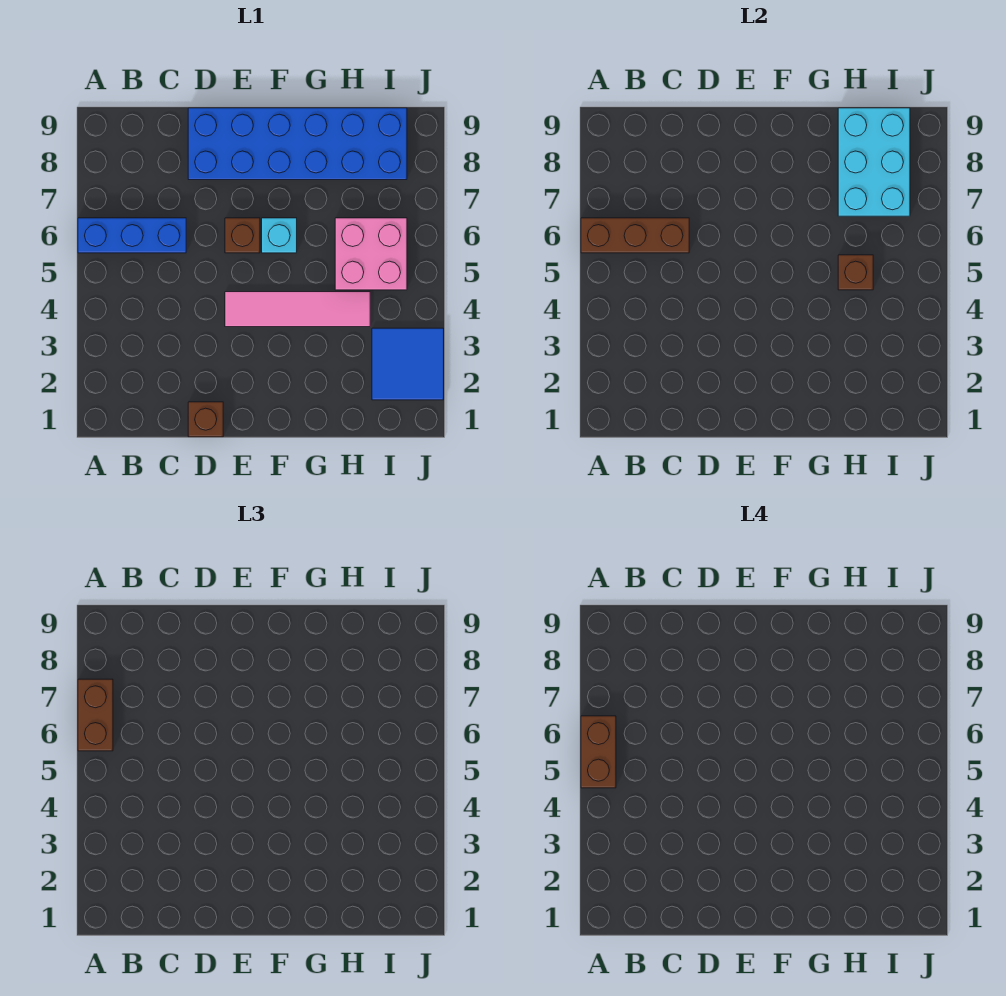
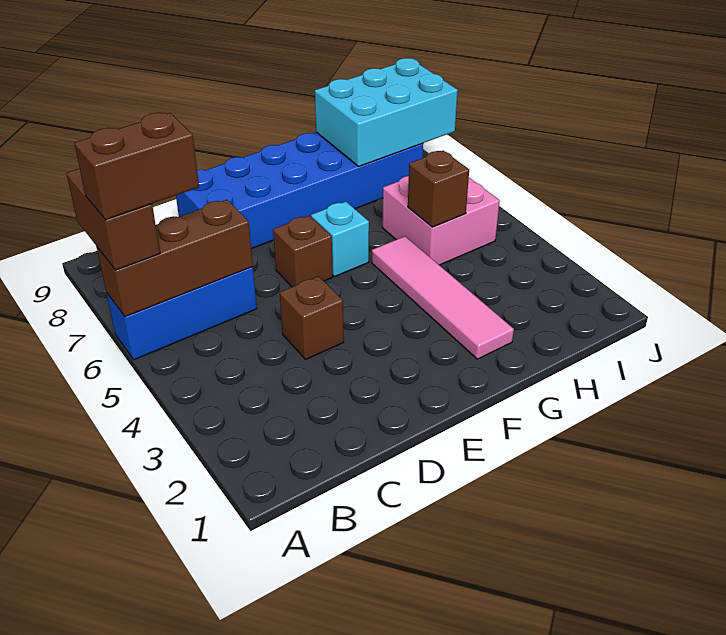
brown brick A5:A6 level 4 -> brown brick A6:B6 level 4
brown brick D1 level 1 -> brown brick D4 level 1
pink tile E4:H4 level 1 -> pink tile G2:G5 level 1
cyan brick H7:I9 level 2 -> cyan brick H8:J9 level 2
blue tile I2:J3 level 1 -> none

